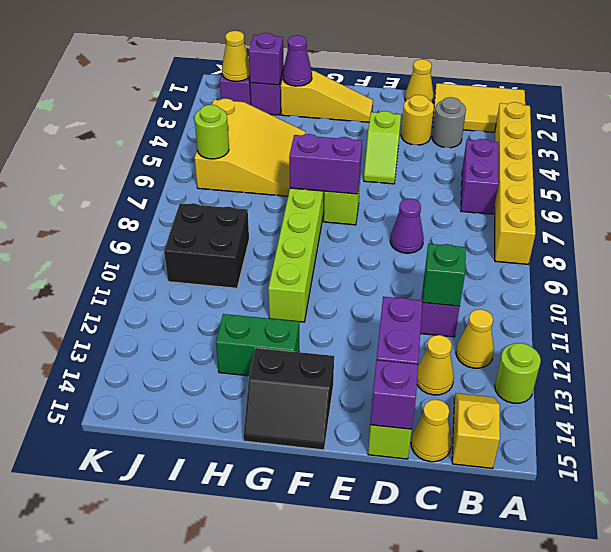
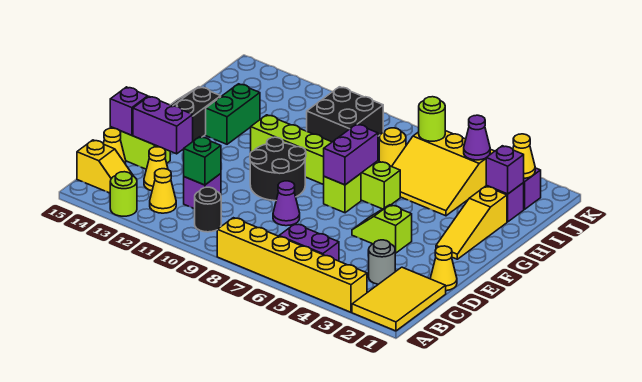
none -> black round brick B10 level 1
yellow round brick D3 level 1 -> yellow round brick I7 level 1
none -> black round brick E9:F10 level 1
purple cone H2 level 2 -> purple cone J4 level 2

